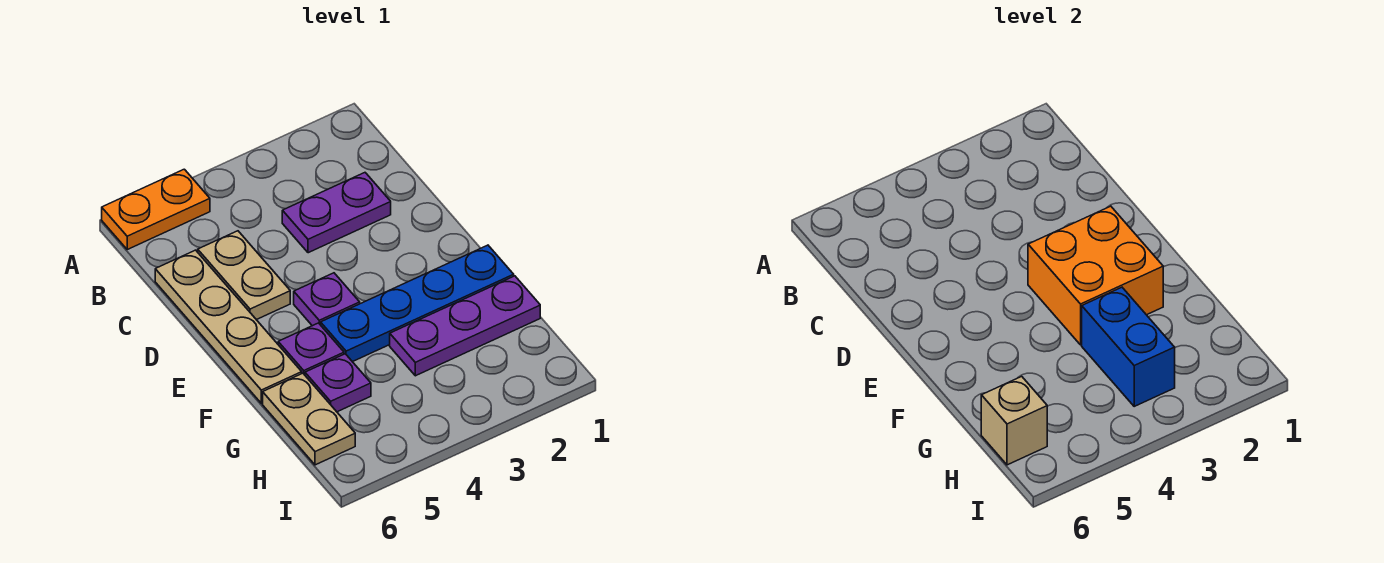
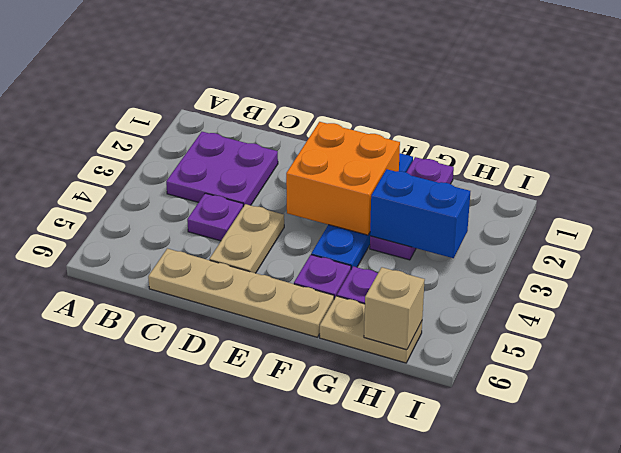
orange plate A5:A6 level 1 -> none
purple plate C2:C3 level 1 -> purple plate B2:C3 level 1
tan plate C5:D5 level 1 -> tan plate D4:D5 level 1
purple plate E4 level 1 -> purple plate C4 level 1

